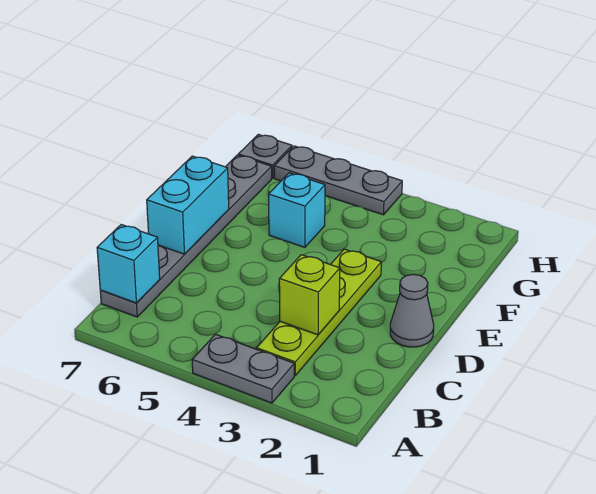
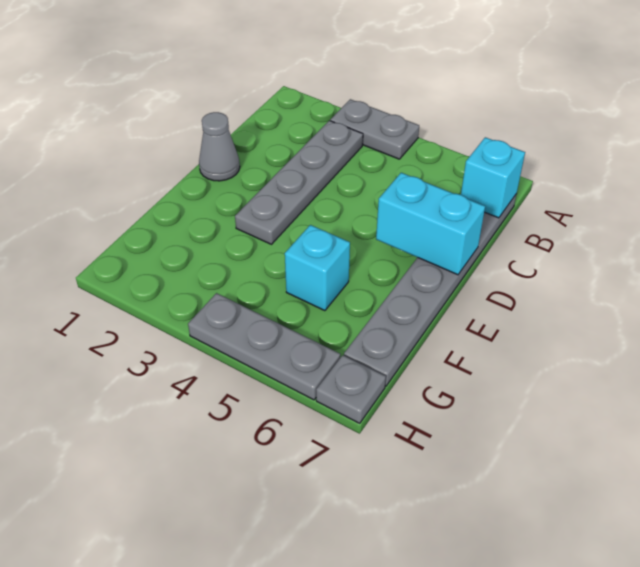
lime plate B3:E3 level 1 -> grey plate B3:E3 level 1
lime brick C3 level 2 -> none
cyan brick D7:E7 level 2 -> cyan brick D6:D7 level 2

